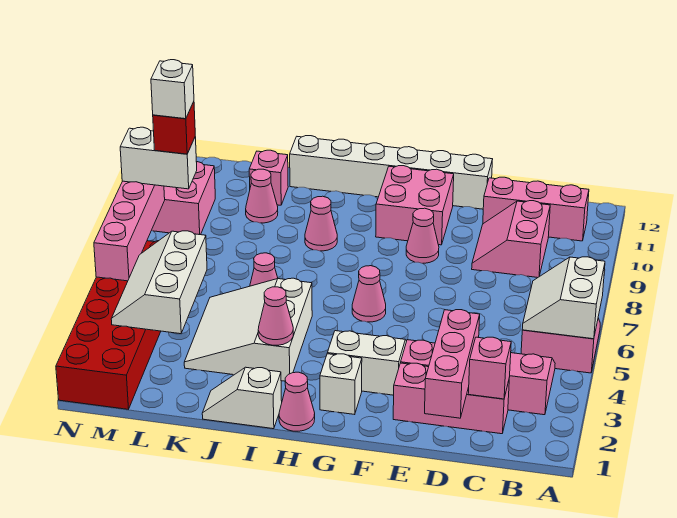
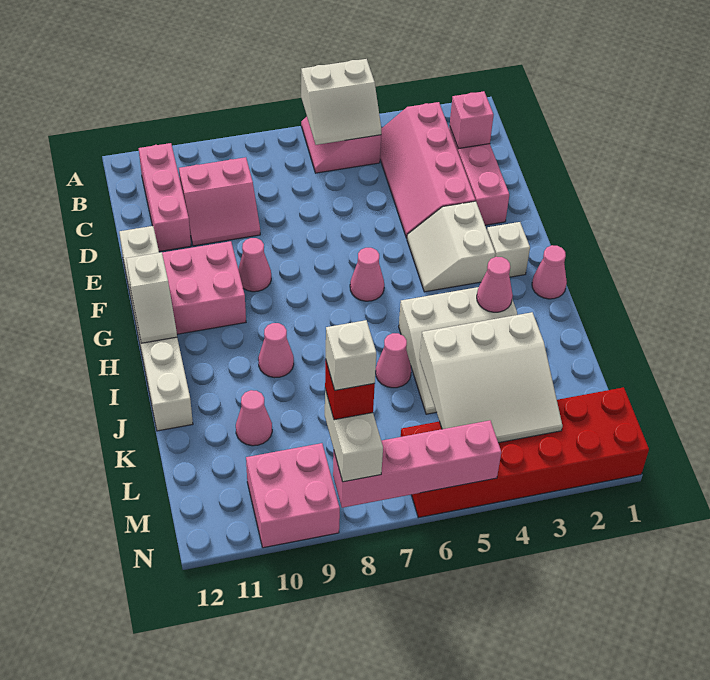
pink brick D1:D3 level 2 -> none
white slope I1:J1 level 1 top I -> white slope G12:H12 level 2 top G
pink brick K11 level 1 -> none
white slope L3:M5 level 2 top L -> white slope K3:M5 level 2 top K

